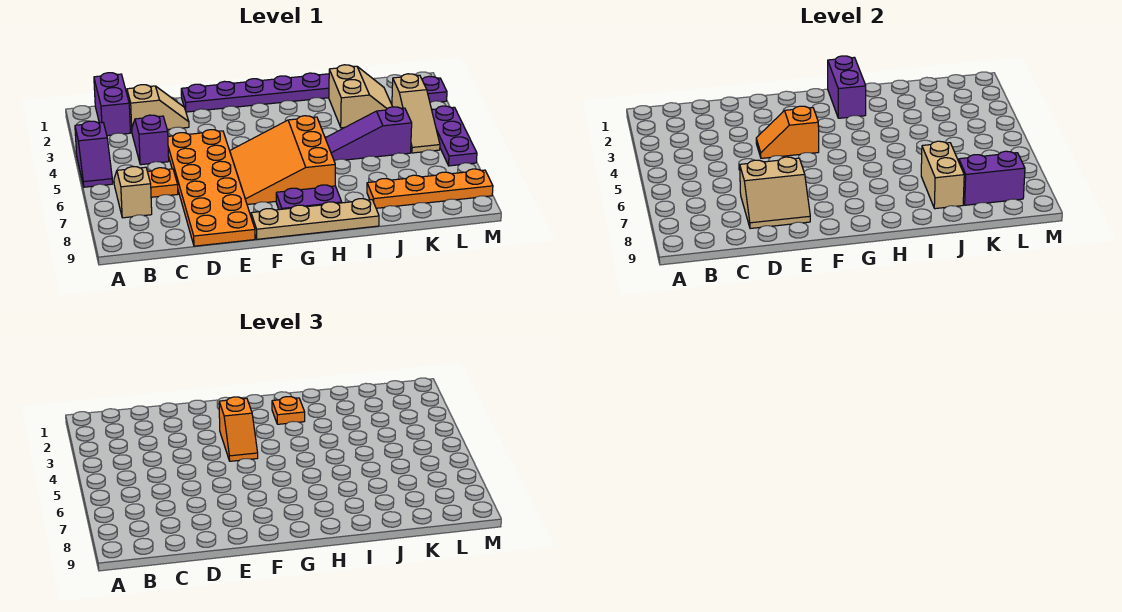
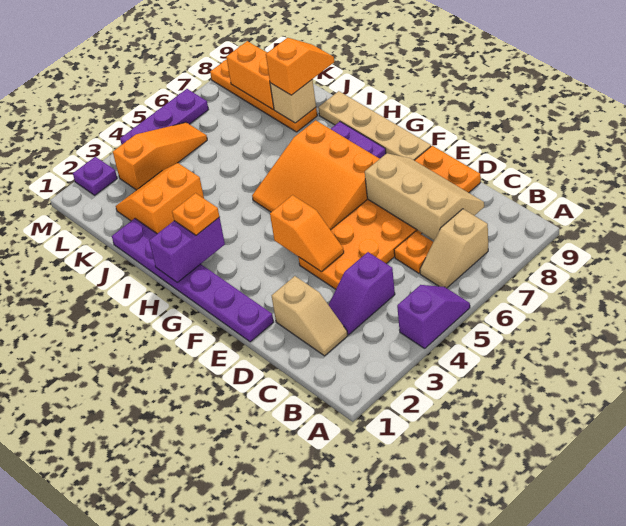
purple brick B1:B2 level 1 -> none
tan slope C2:D2 level 1 top C -> tan slope C2:D2 level 1 top D
tan slope D7:E8 level 2 top 7 -> tan slope C7:E8 level 2 top 7
orange slope F3:F4 level 3 top 3 -> orange slope J8:J9 level 3 top 8
orange slope F5:H7 level 1 top H -> orange slope F5:H7 level 1 top 7
purple slope I5:K5 level 1 top K -> none
tan slope J2:K3 level 1 top J -> orange slope J2:K3 level 1 top J
tan brick J7:J8 level 2 -> tan brick J8 level 2
purple brick K8:L8 level 2 -> orange brick K8:L8 level 2
tan slope L3:L5 level 1 top 3 -> orange slope L3:L5 level 1 top 3

